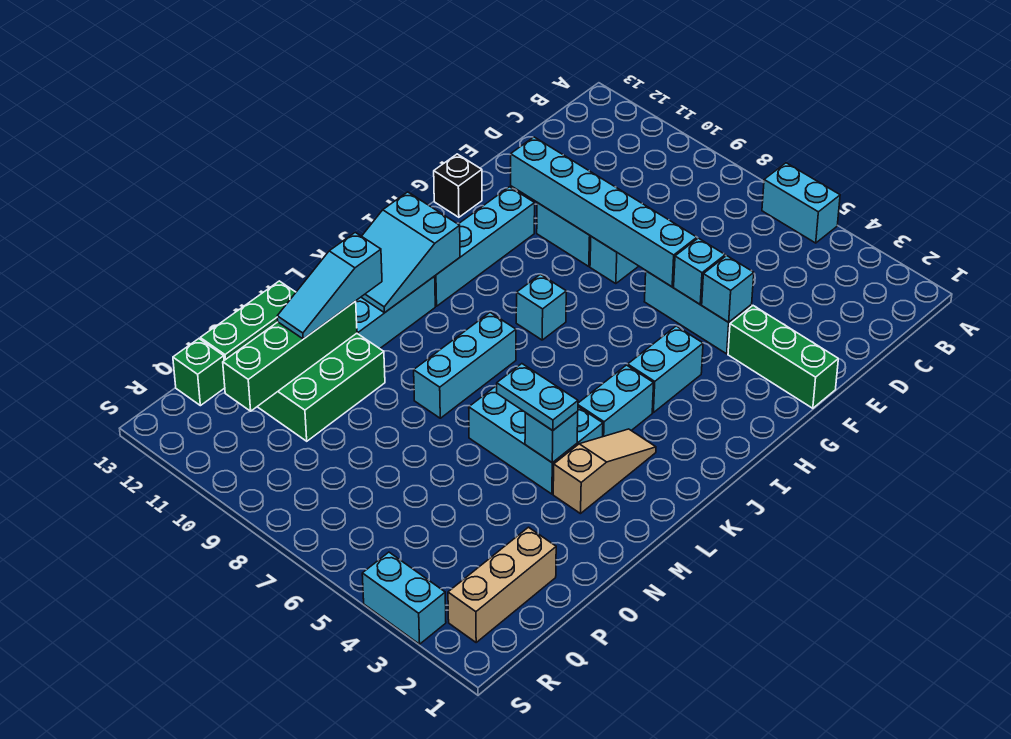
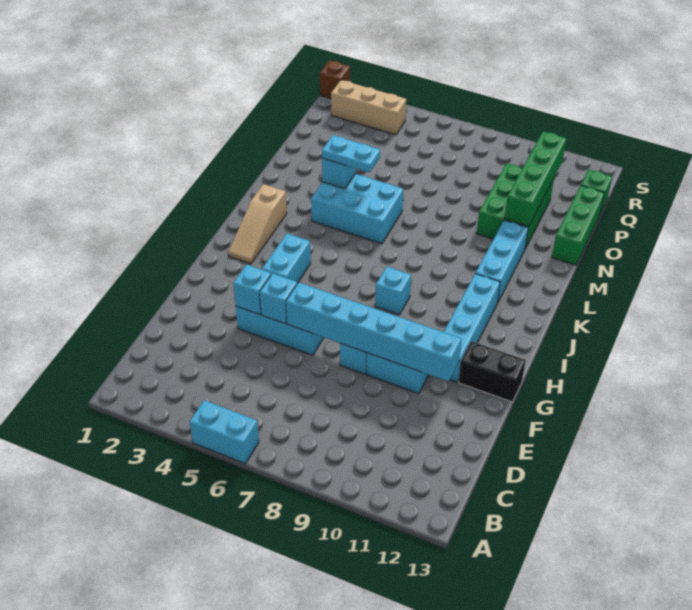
green brick F1:F3 level 1 -> none
black brick G13 level 1 -> black brick G12:G13 level 1
cyan brick J4:K4 level 1 -> none
cyan slope J11:L12 level 2 top J -> none
tan slope K3:M3 level 1 top M -> tan slope I2:K2 level 1 top K
cyan brick K8:M8 level 1 -> none
cyan slope M11:O11 level 3 top M -> none
tan brick P2:R2 level 1 -> tan brick R2:R4 level 1
none -> brown brick S1 level 1
cyan brick S3:S4 level 1 -> none

